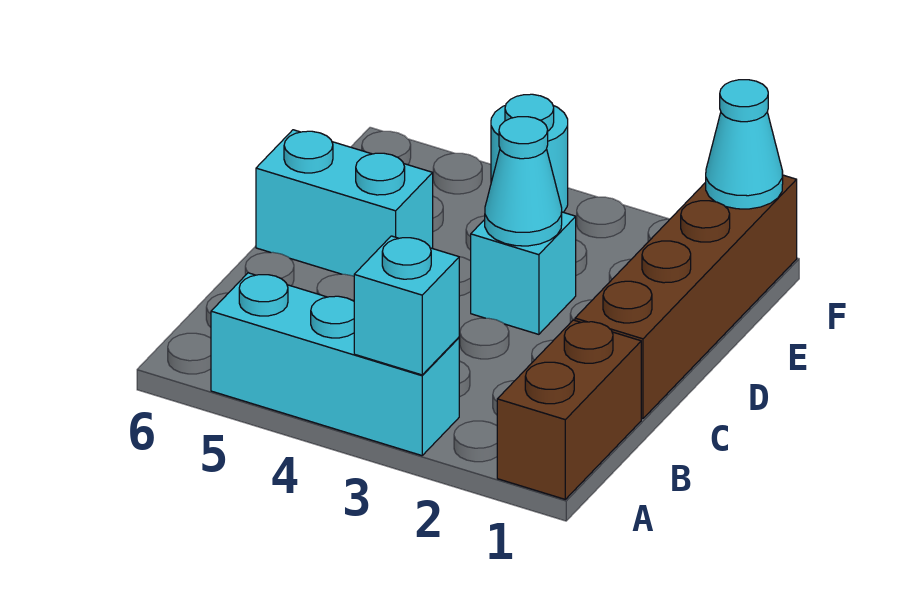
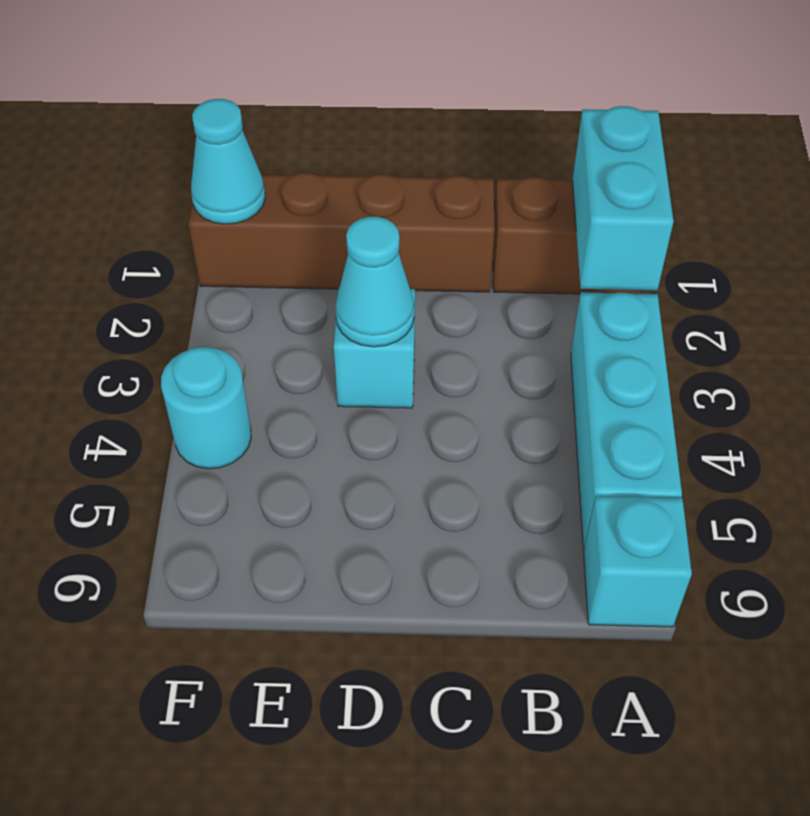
cyan brick A3 level 2 -> cyan brick A6 level 1
cyan brick D5:D6 level 1 -> cyan brick A1:A2 level 2

